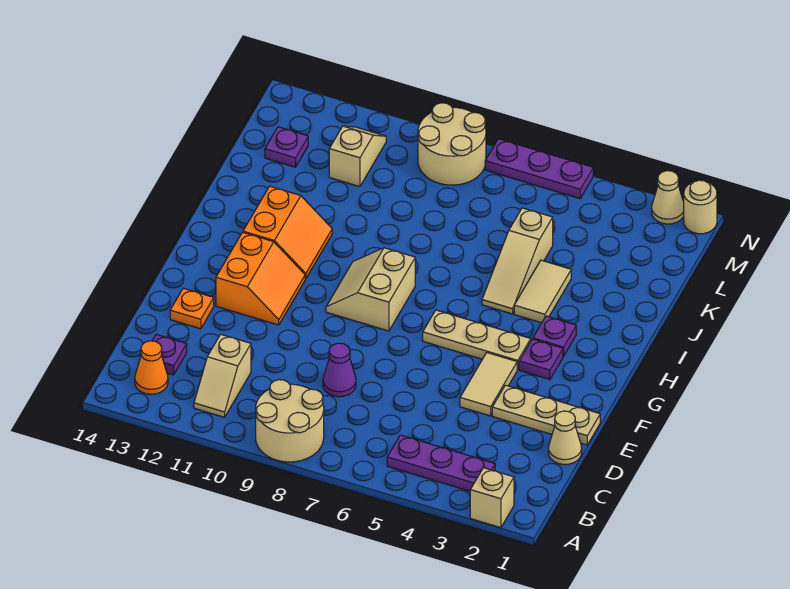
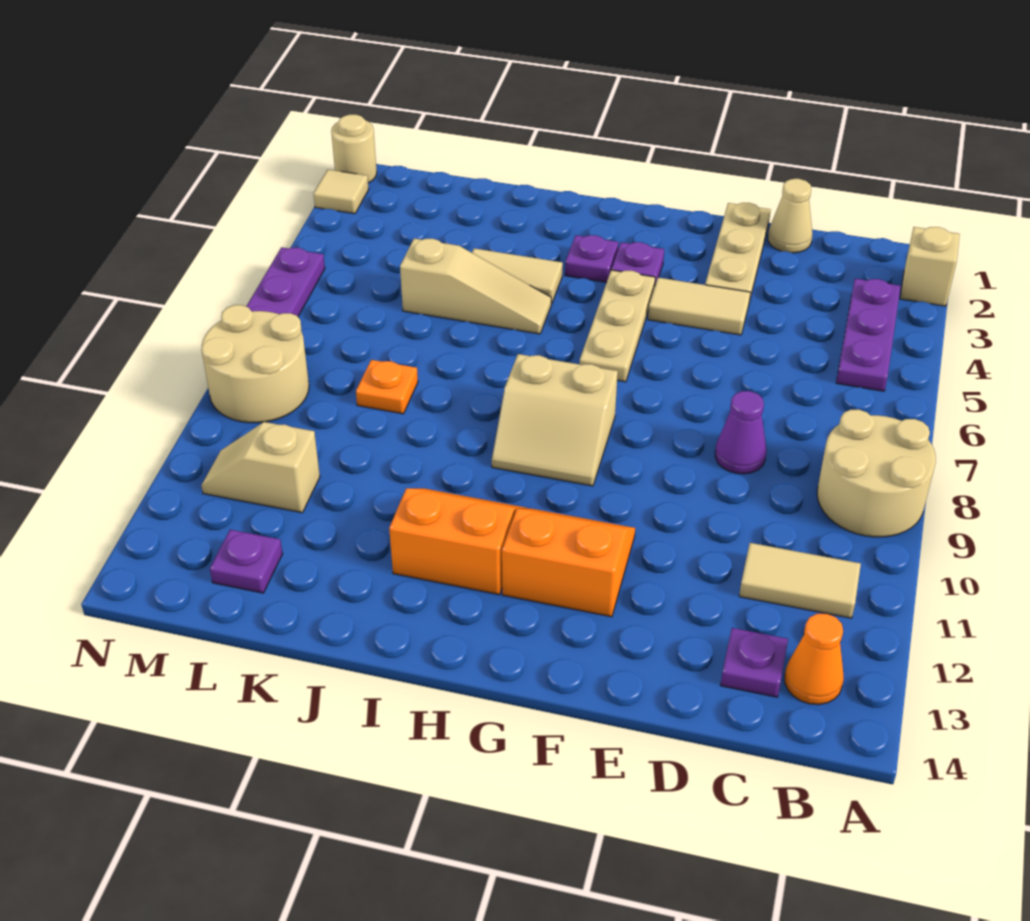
tan slope B11:C11 level 1 top C -> tan tile B11:C11 level 1
orange plate E13 level 1 -> orange plate K8 level 1
tan cone N2 level 1 -> tan tile N2 level 1

